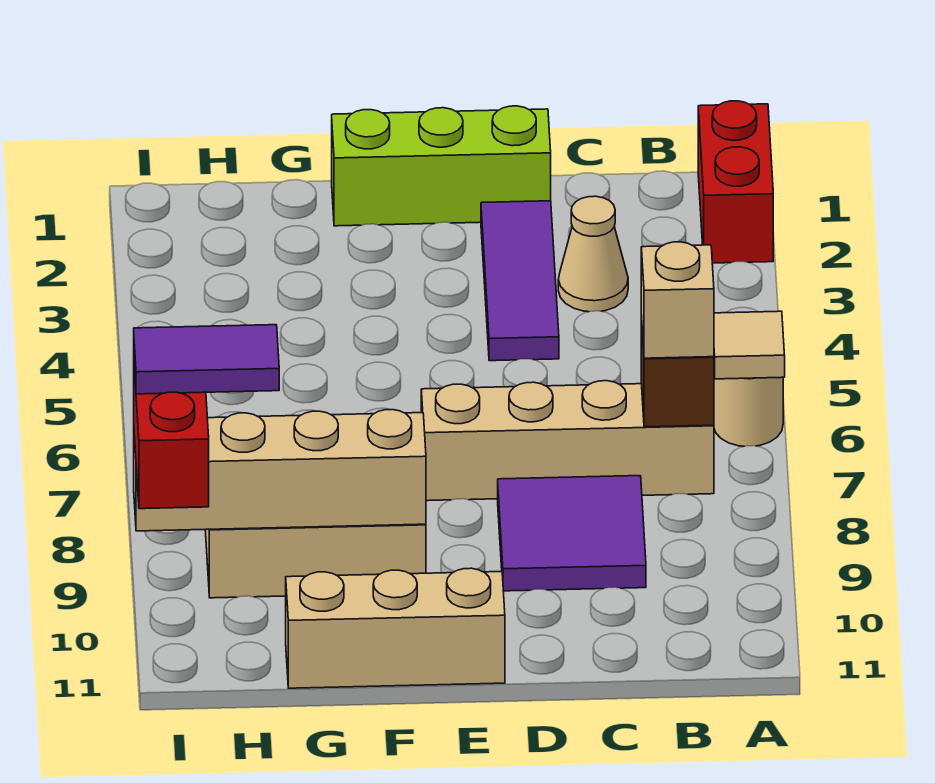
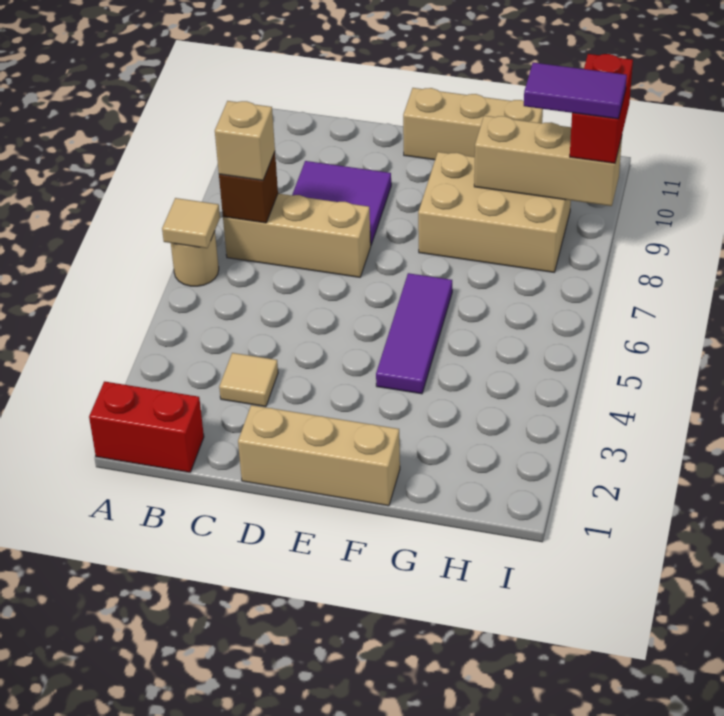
red brick A1:A2 level 1 -> red brick A1:B1 level 1
tan brick B7:E7 level 1 -> tan brick B7:D7 level 1
tan cone C3 level 1 -> tan tile C3 level 1
lime brick D1:F1 level 1 -> tan brick D1:F1 level 1
purple tile D2:D4 level 1 -> purple tile F4:F6 level 1
tan brick F9:I9 level 2 -> tan brick G9:I9 level 2

